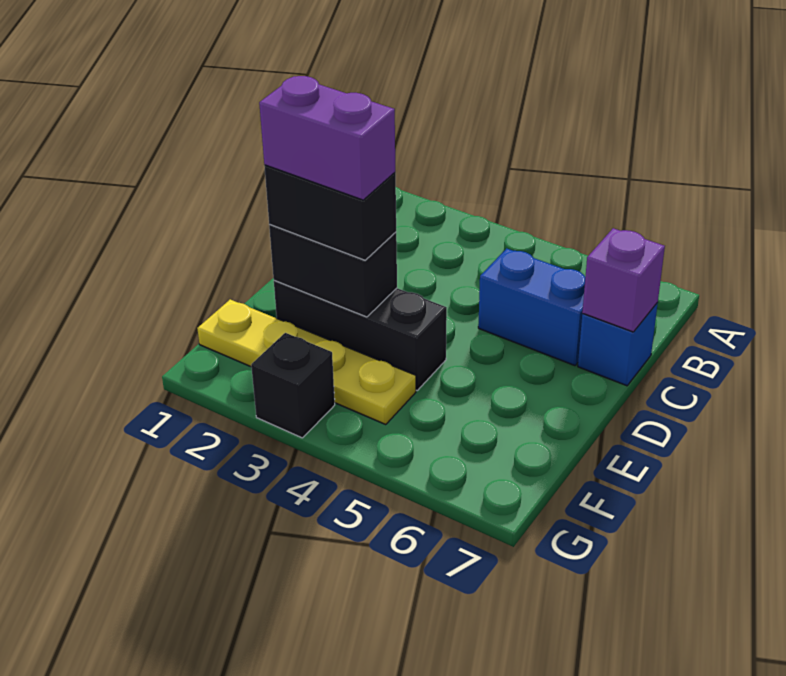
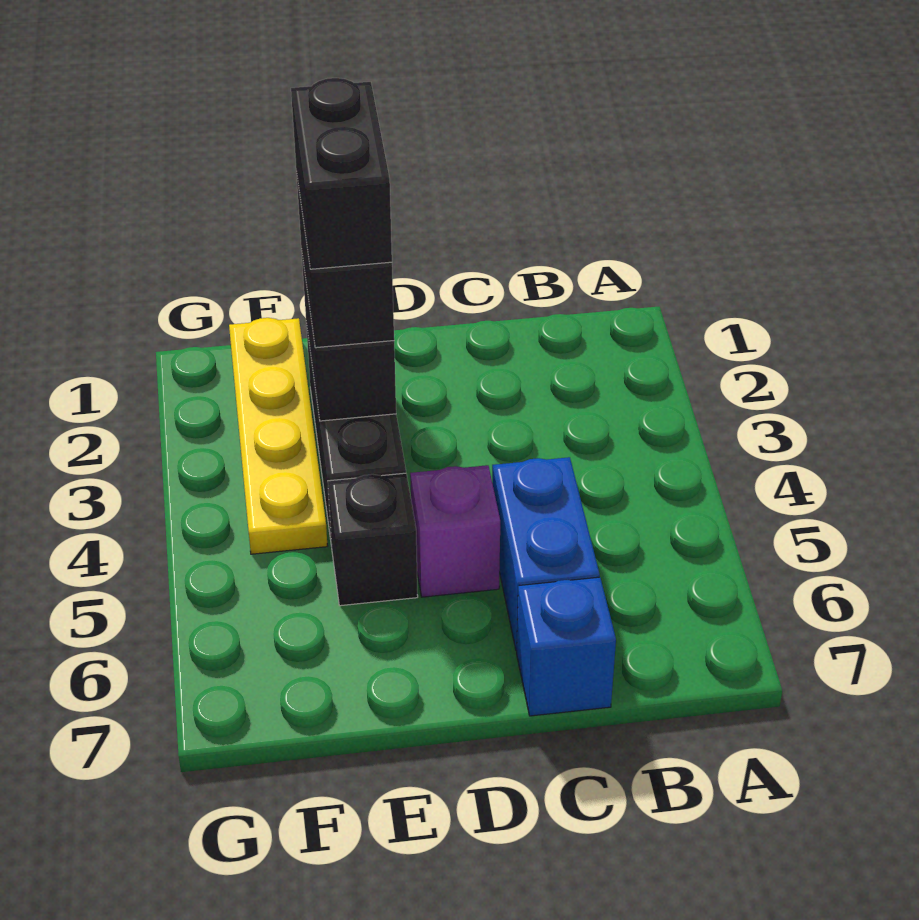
purple brick C7 level 2 -> purple brick D5 level 1
purple brick E2:E3 level 4 -> black brick E2:E3 level 4
black brick G3 level 1 -> black brick E5 level 1

